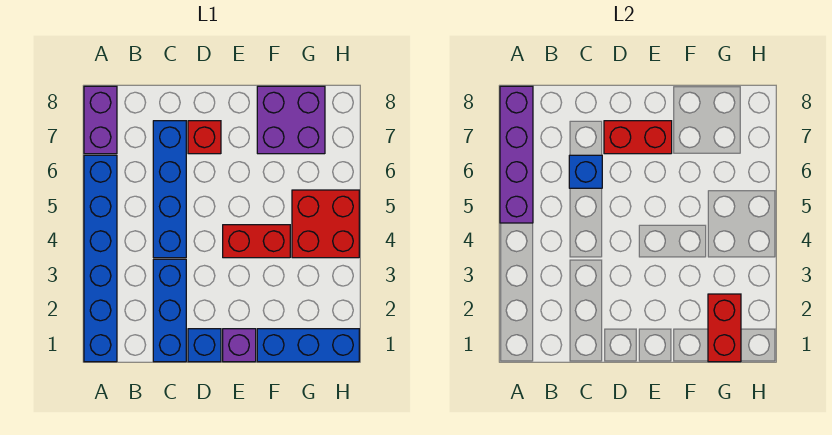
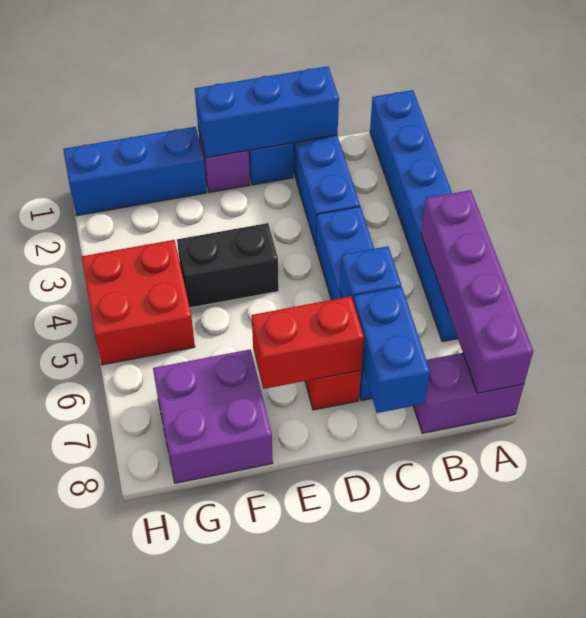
purple brick A7:A8 level 1 -> purple brick A8:B8 level 1
none -> blue brick C1:E1 level 2
none -> blue brick C7:C8 level 2
red brick E4:F4 level 1 -> black brick E4:F4 level 1
red brick G1:G2 level 2 -> none

